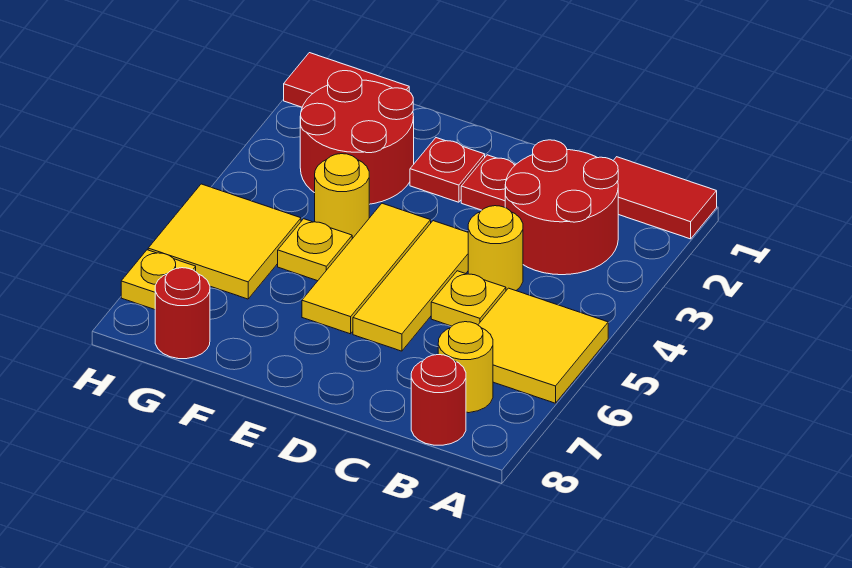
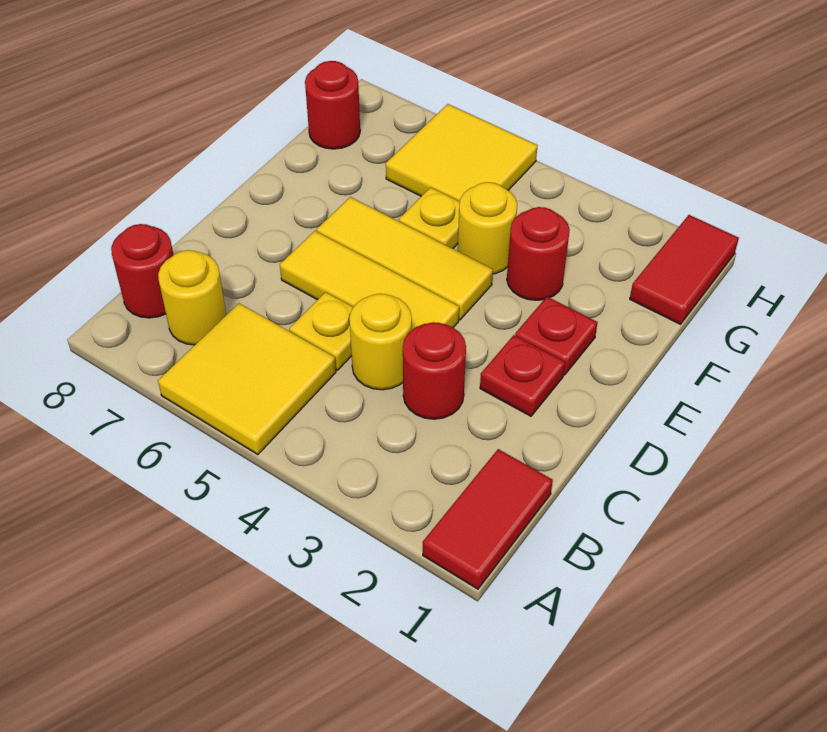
red round brick B2:C3 level 1 -> red round brick C3 level 1
red round brick F2:G3 level 1 -> red round brick F3 level 1
yellow plate H7 level 1 -> none

